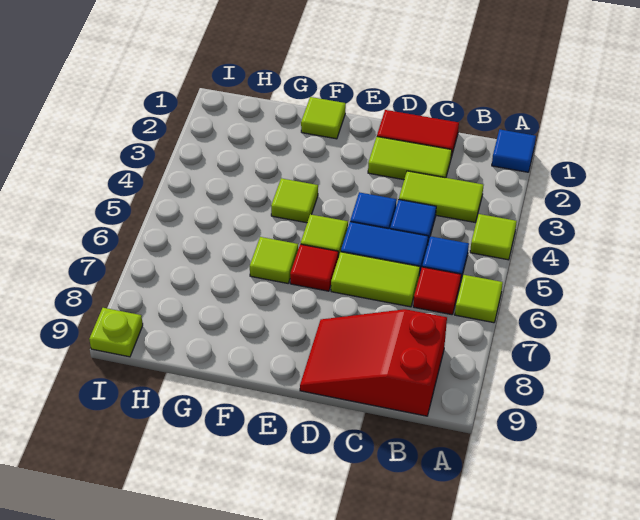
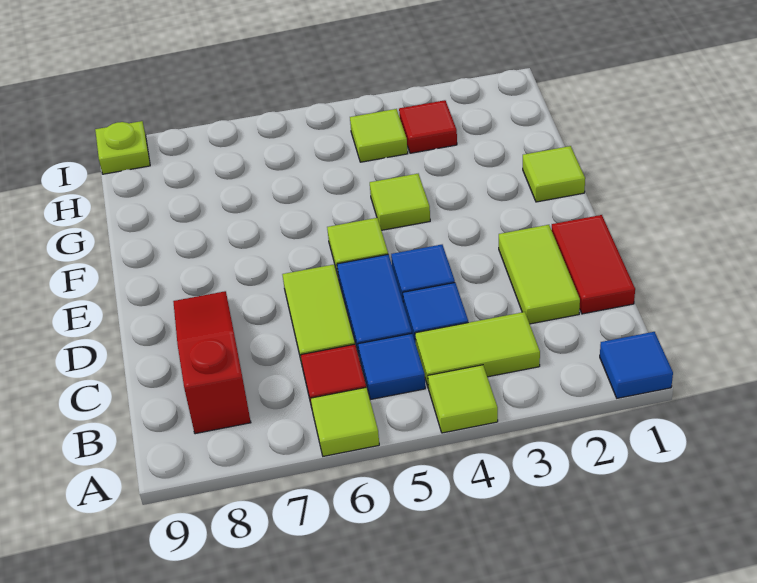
lime tile B3:C3 level 1 -> lime tile B3:B4 level 1
red slope B8:D9 level 1 top B -> red slope B8:D8 level 1 top B
red tile E6 level 1 -> red tile H3 level 1
lime tile F6 level 1 -> lime tile H4 level 1

